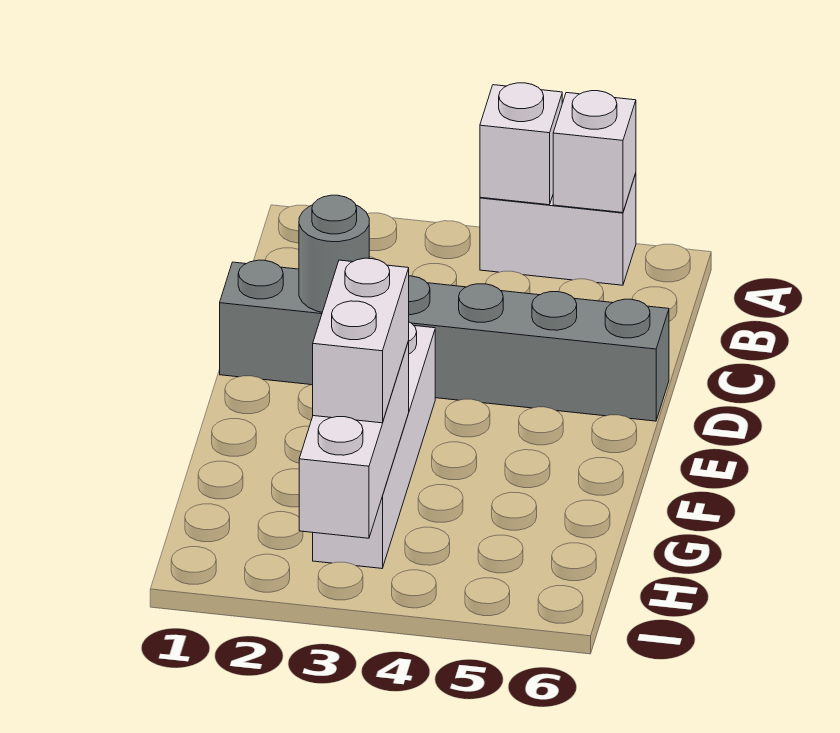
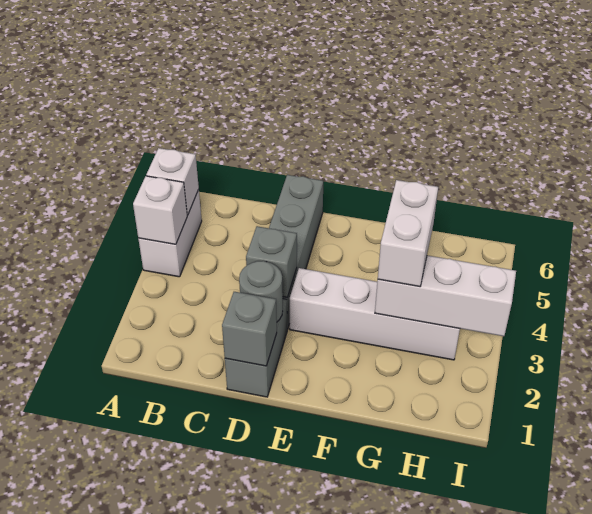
none -> grey brick D1 level 2
none -> grey brick D3 level 2
white brick G3:H3 level 3 -> white brick G3:G4 level 3

